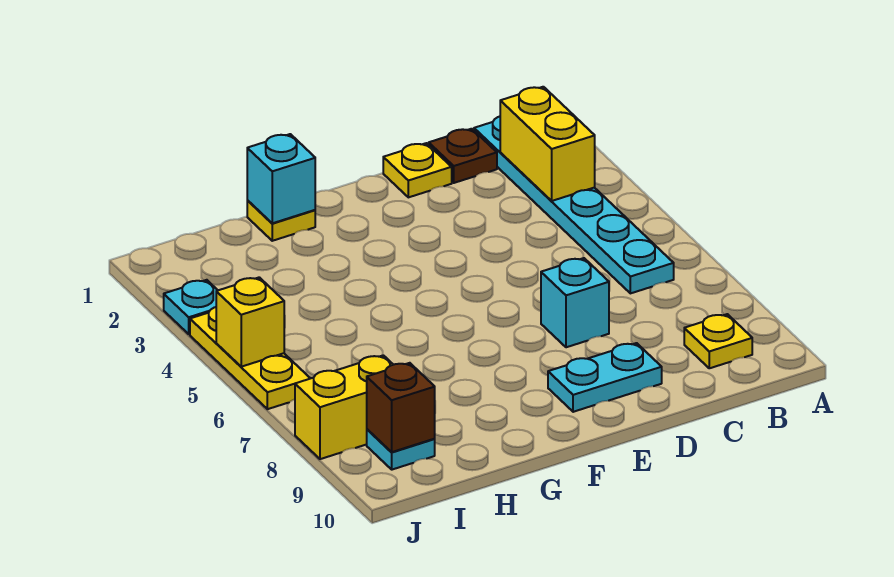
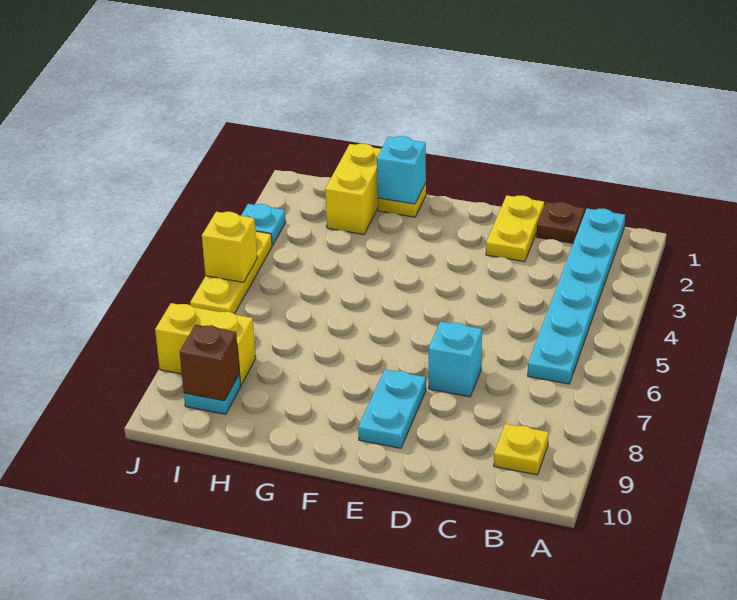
yellow brick B2:B3 level 2 -> yellow brick H1:H2 level 1
yellow plate D1 level 1 -> yellow plate D1:D2 level 1
cyan plate D9:E9 level 1 -> cyan plate E8:E9 level 1

